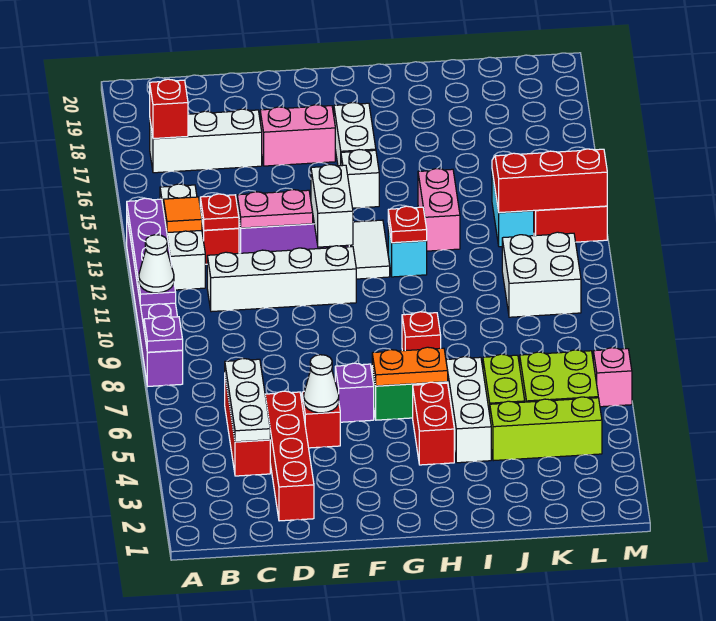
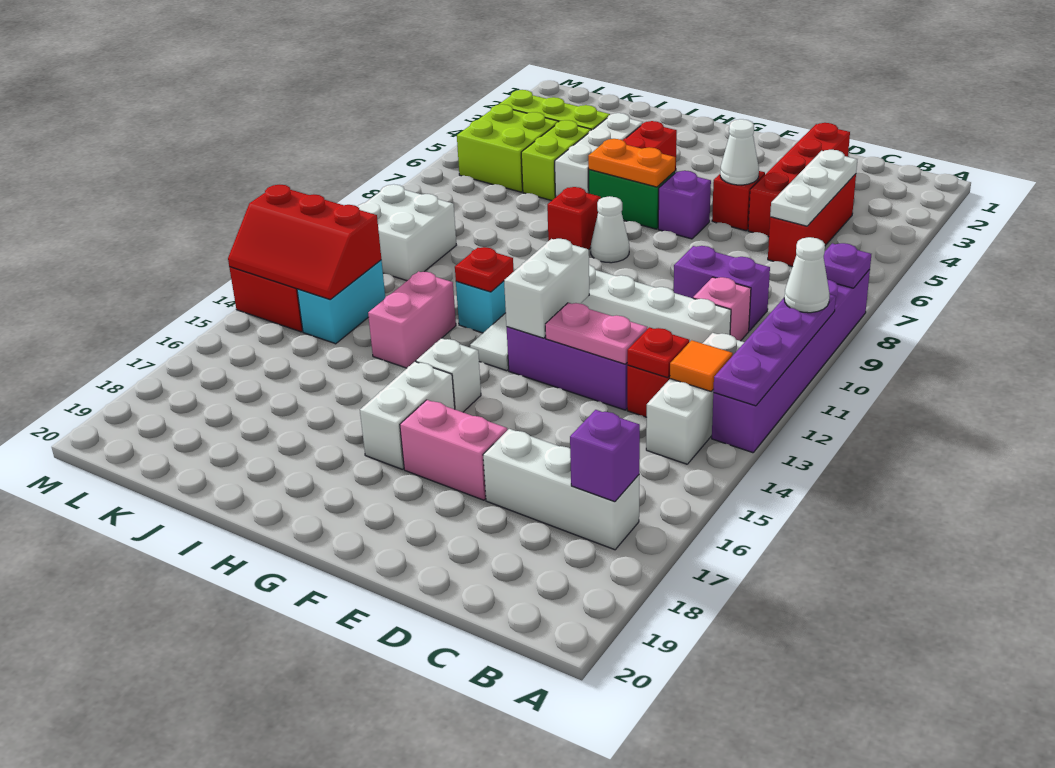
red brick B17 level 2 -> purple brick B17 level 2
none -> purple brick C9:D9 level 1
none -> white cone G8 level 1
pink brick M6 level 1 -> pink brick C10 level 1

